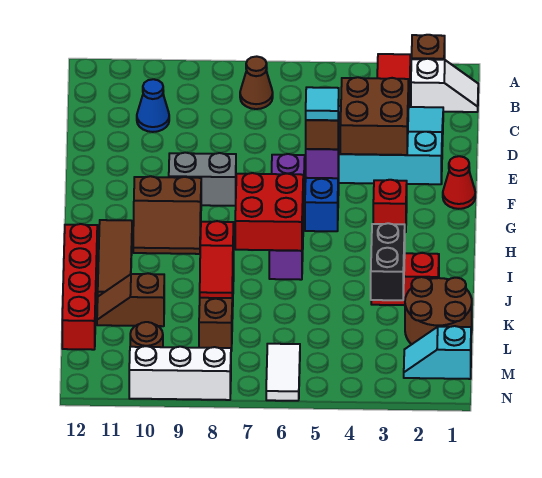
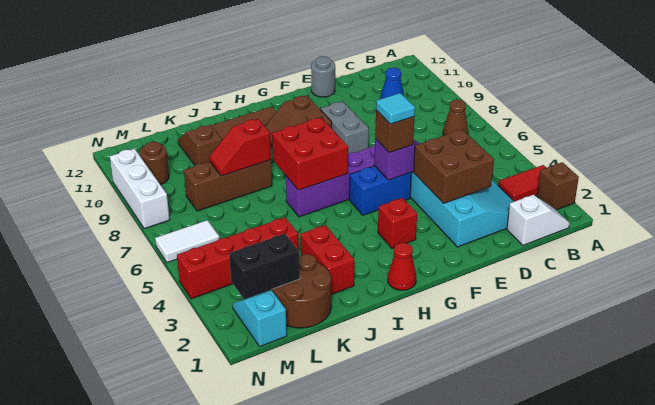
white slope B1:B2 level 1 top 2 -> white slope B1:C1 level 1 top C
none -> grey round brick E12 level 1
red cone F1 level 1 -> red cone H1 level 1
red brick I12:L12 level 1 -> red brick K4:N4 level 1
black brick J3:K3 level 2 -> black brick L2:M2 level 2

